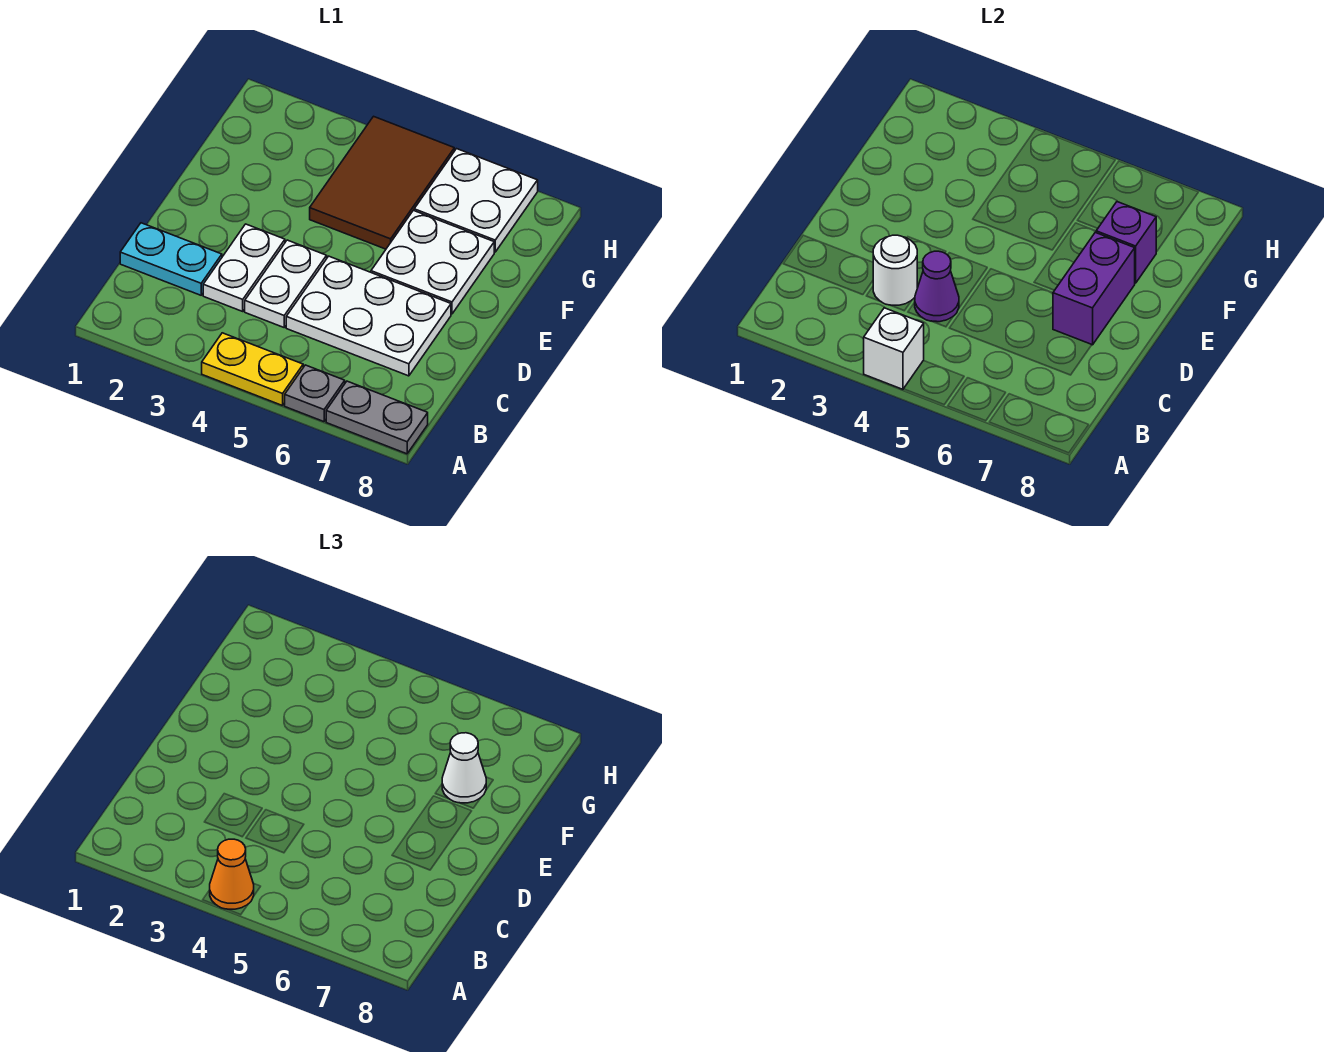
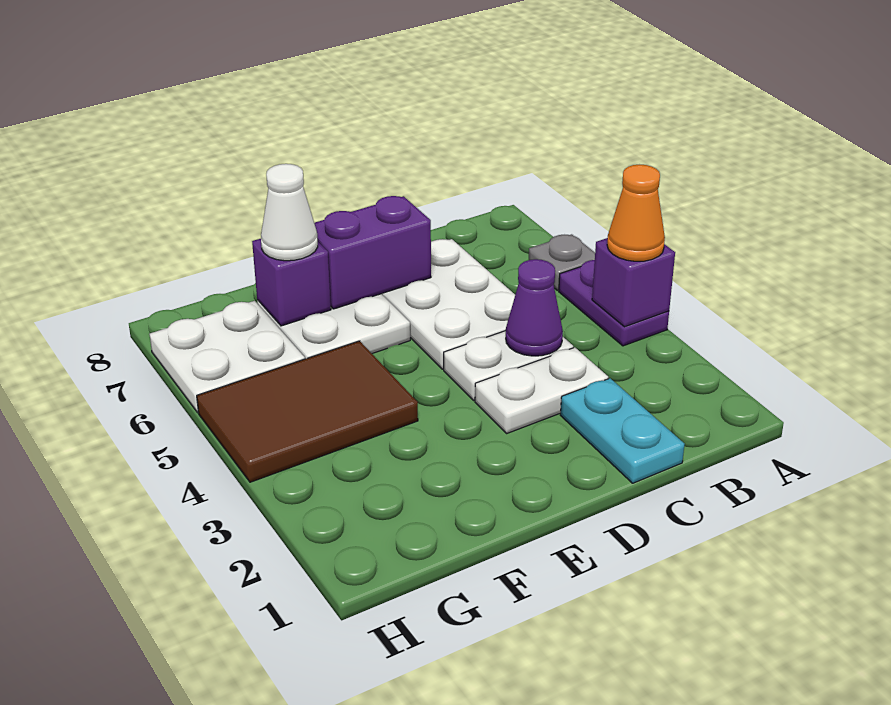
yellow plate A4:A5 level 1 -> purple plate A4:A5 level 1
white brick A4 level 2 -> purple brick A4 level 2
grey plate A7:A8 level 1 -> none
white round brick C3 level 2 -> none

